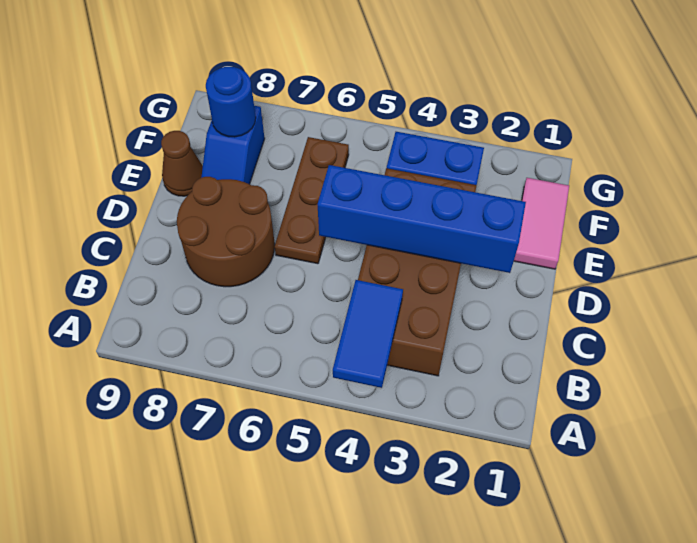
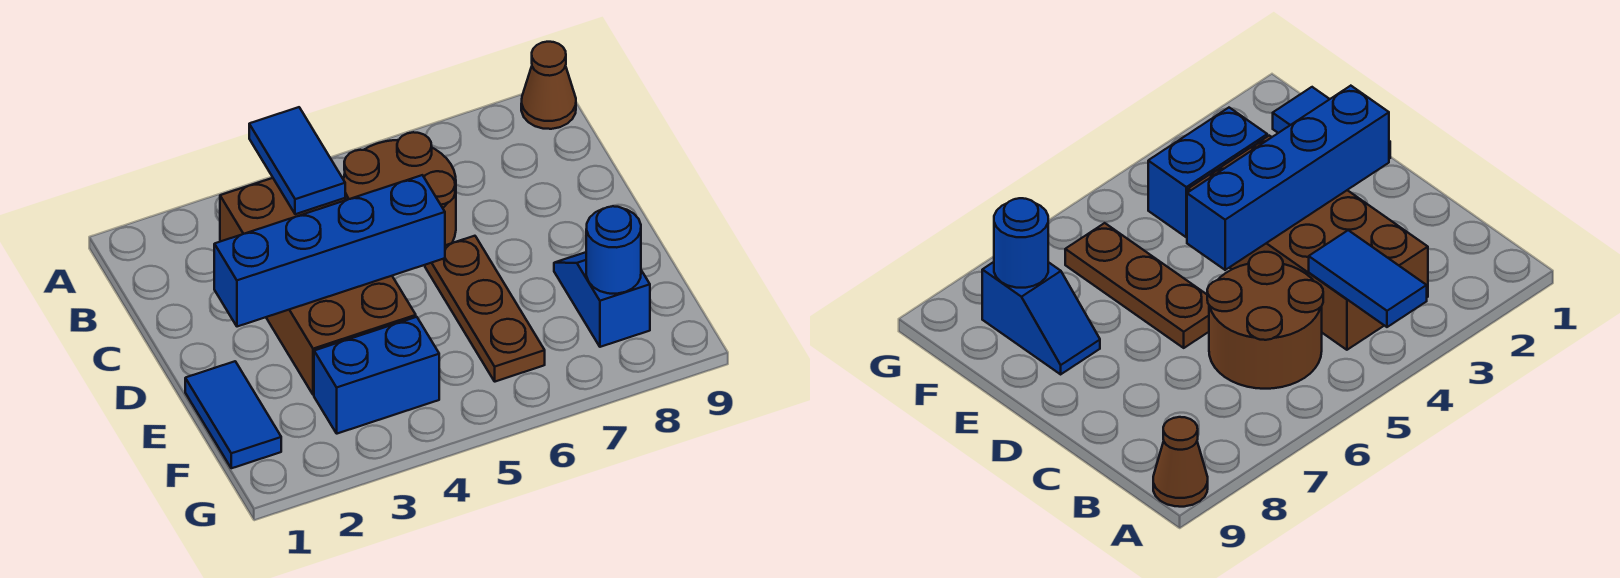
brown round brick C7:D8 level 1 -> brown round brick B5:C6 level 1
pink tile E1:F1 level 1 -> blue tile E1:F1 level 1
brown cone E9 level 1 -> brown cone A9 level 1

